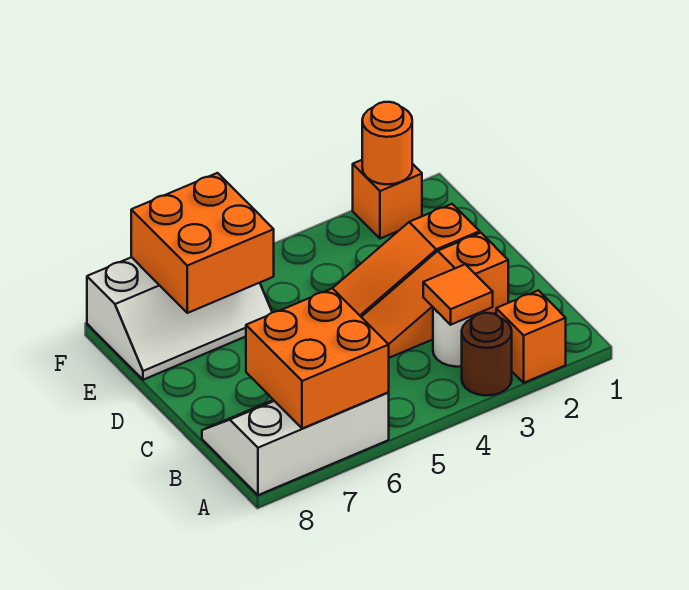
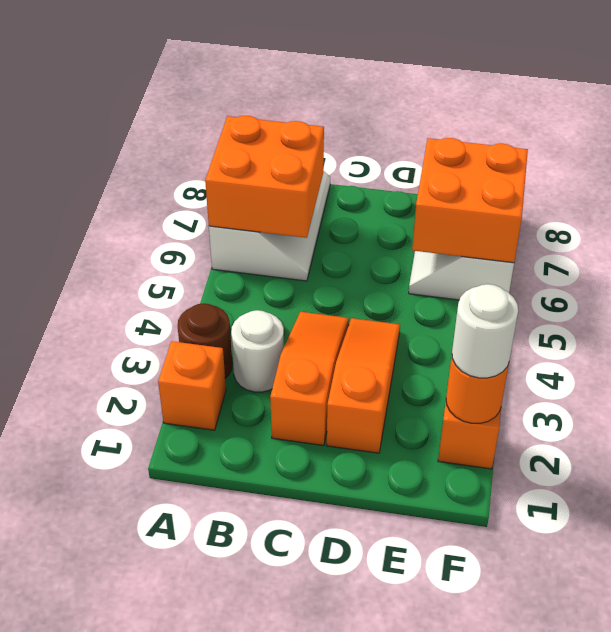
orange tile B3 level 2 -> none
none -> white round brick F2 level 3

